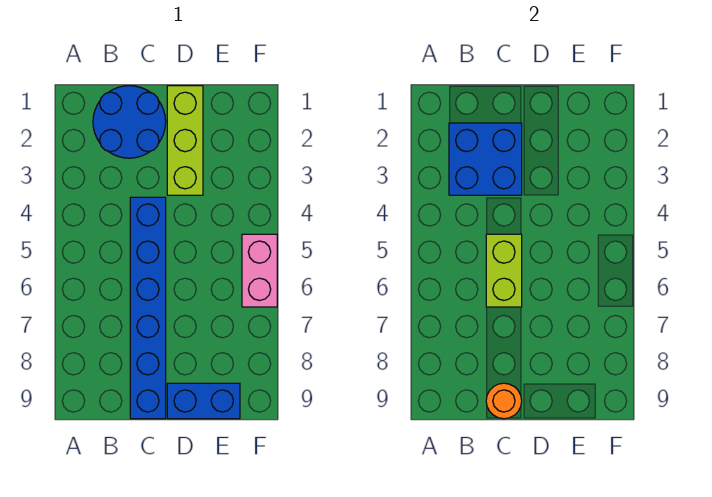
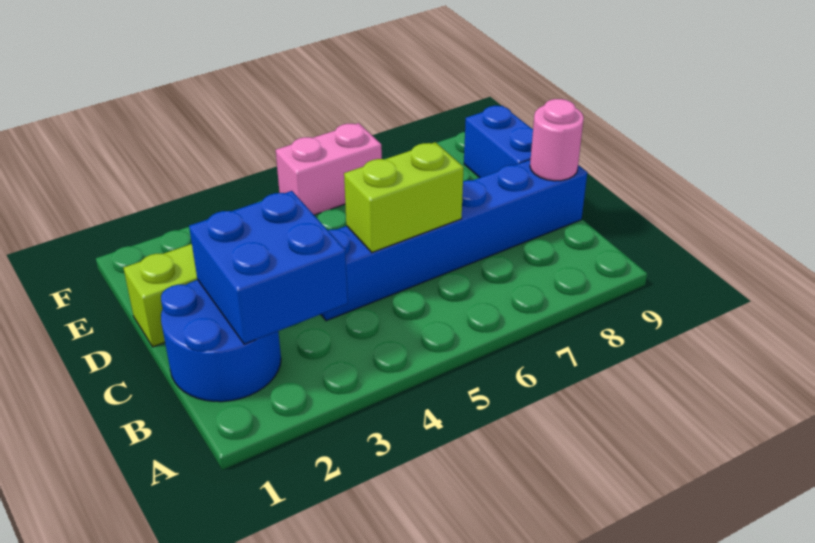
orange round brick C9 level 2 -> pink round brick C9 level 2

